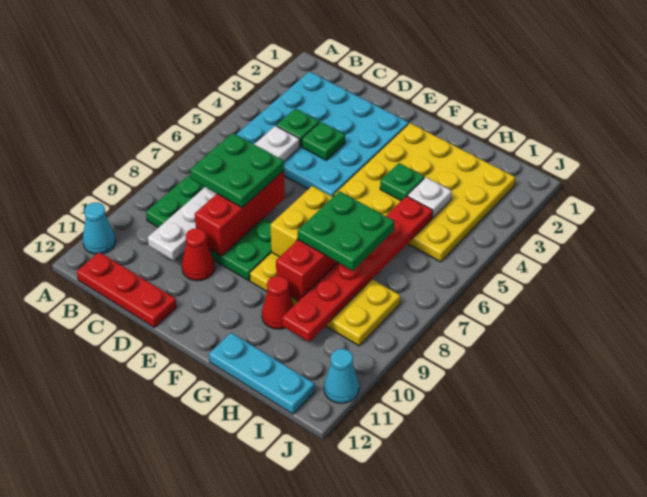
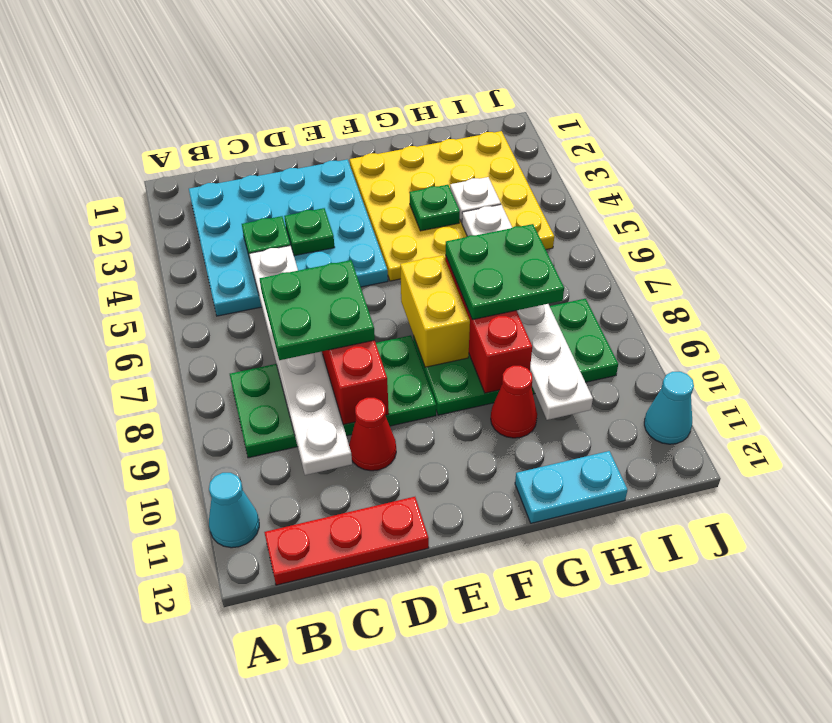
yellow plate F8:I9 level 1 -> green plate F8:I9 level 1
cyan plate G12:I12 level 1 -> cyan plate G12:H12 level 1
red plate H5:H10 level 2 -> white plate H5:H10 level 2

